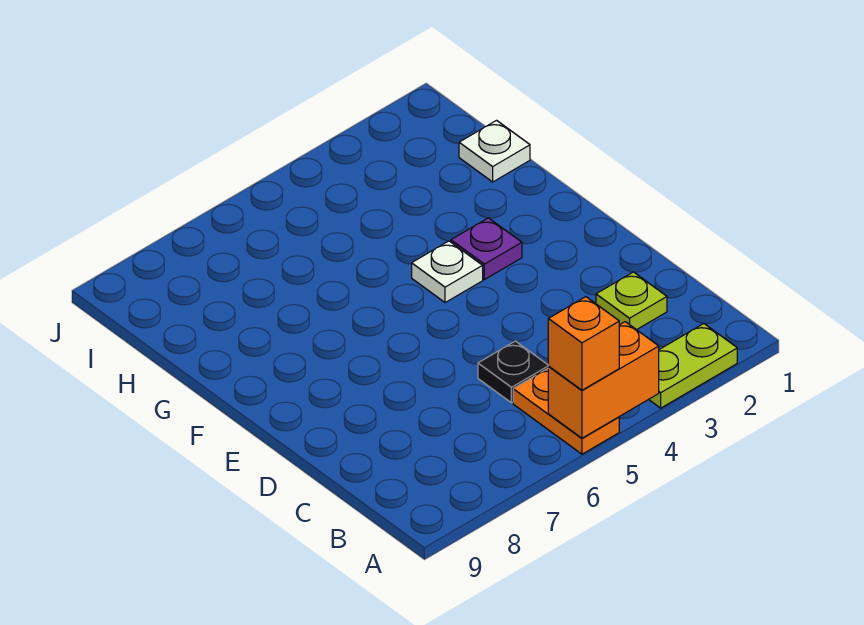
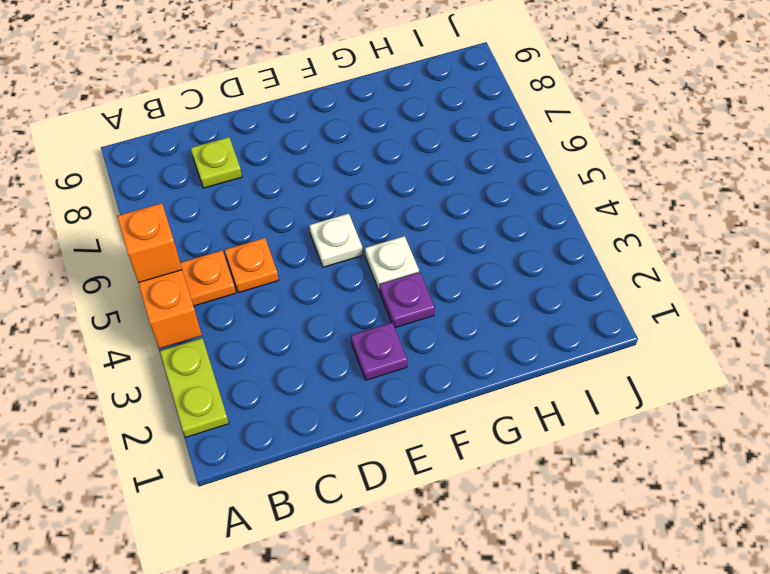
lime plate C2 level 1 -> lime plate C8 level 1
black plate C5 level 1 -> orange plate C5 level 1
none -> purple plate E2 level 1
white plate H1 level 1 -> white plate E5 level 1

